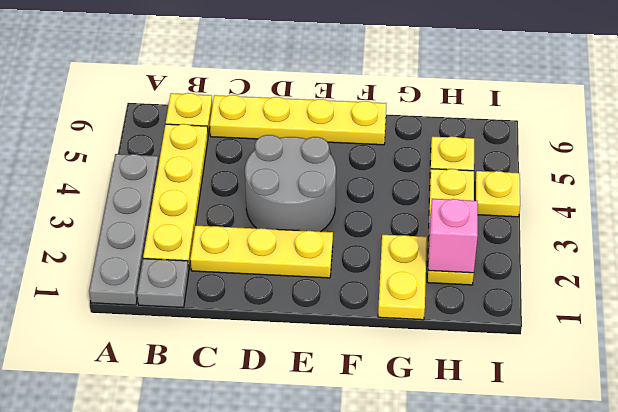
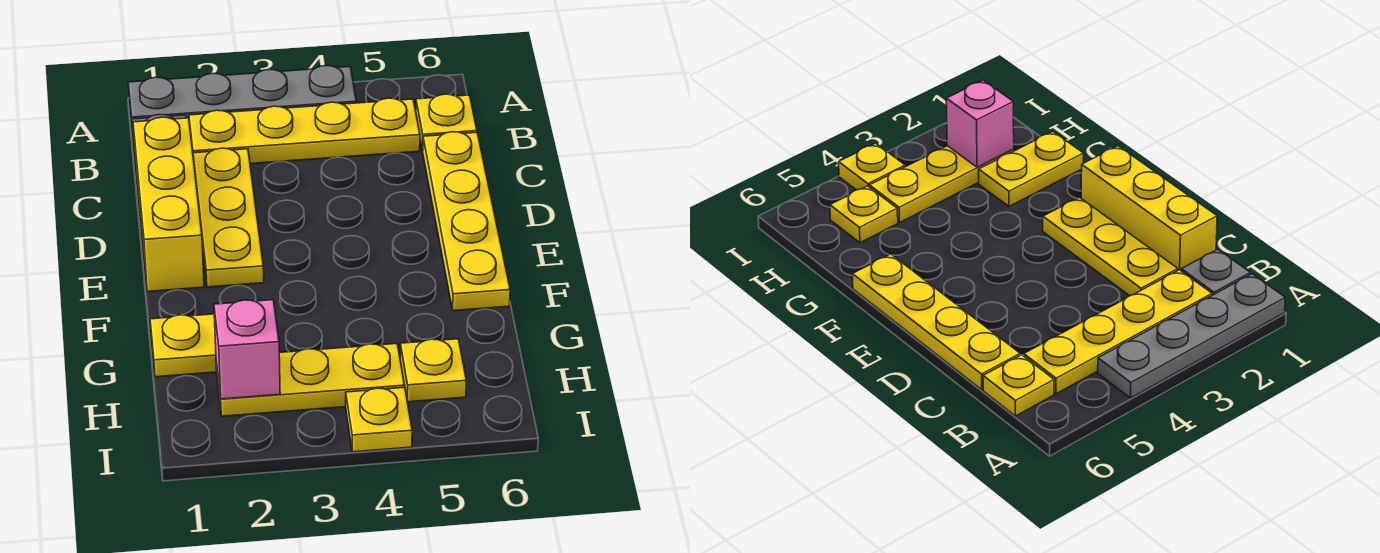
none -> yellow brick C1:E1 level 1
grey round brick D3:E4 level 1 -> none

